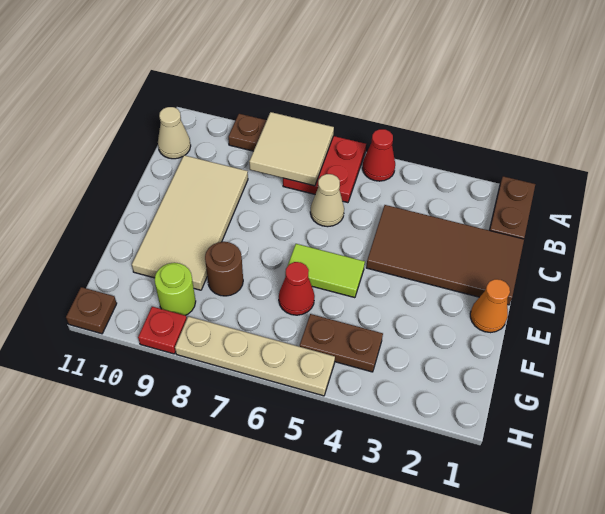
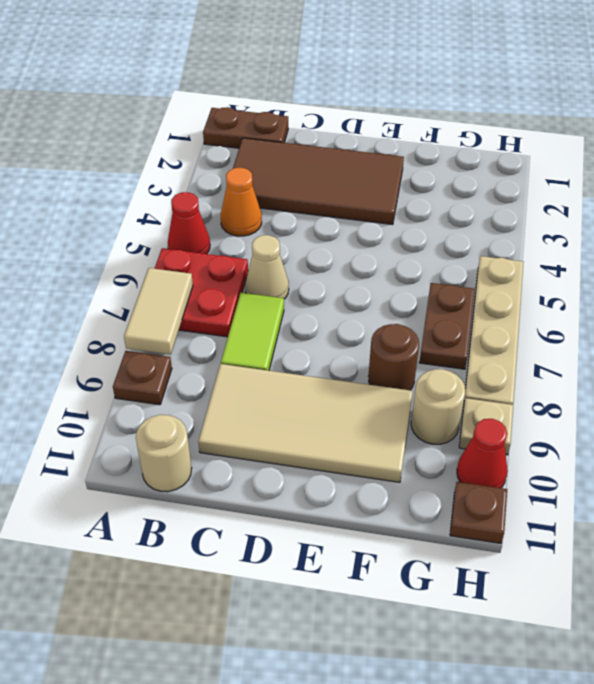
tan tile A7:B8 level 2 -> tan tile A7:A8 level 2
tan cone B11 level 1 -> tan round brick B11 level 1
brown tile C1:D4 level 1 -> brown tile B2:E3 level 1
orange cone E1 level 1 -> orange cone B4 level 1
lime tile E5:E6 level 1 -> lime tile C7:C8 level 1
red cone F6 level 1 -> red cone H10 level 1
brown plate G4:G5 level 1 -> brown plate G6:G7 level 1
lime round brick G9 level 1 -> tan round brick G9 level 1
red plate H9 level 1 -> tan plate H9 level 1

